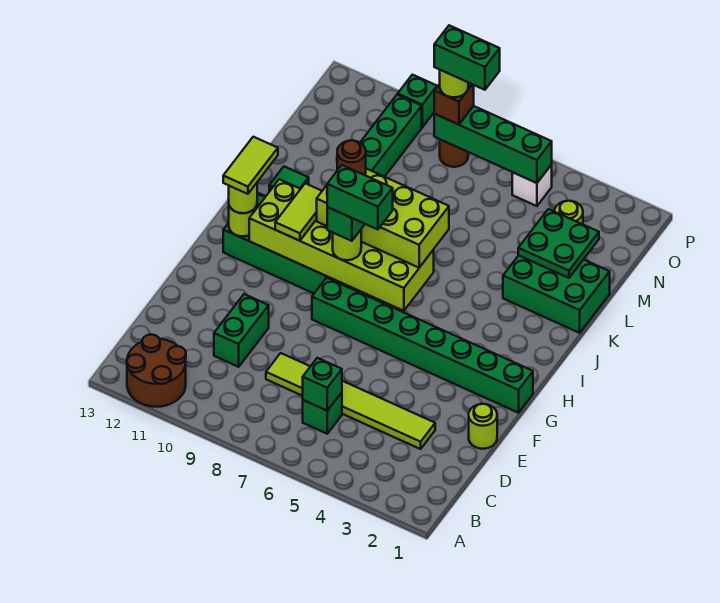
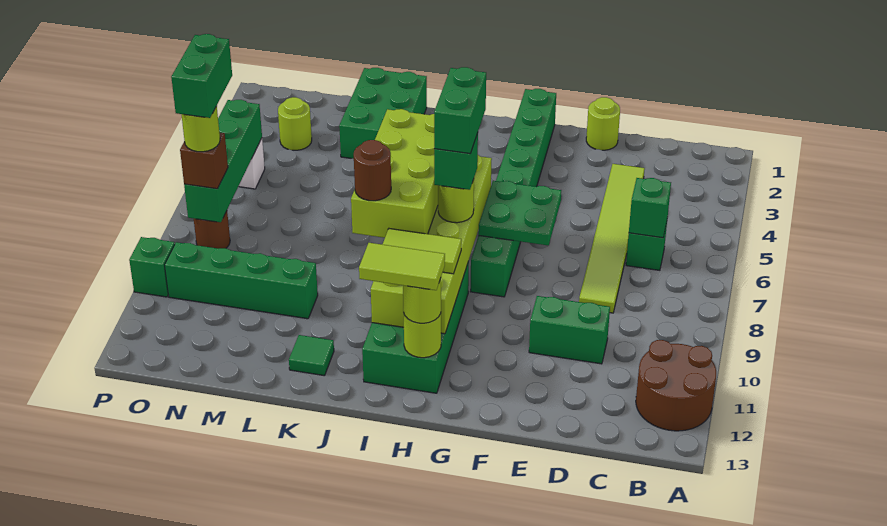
green plate L2:M3 level 2 -> green plate F6:G7 level 2

